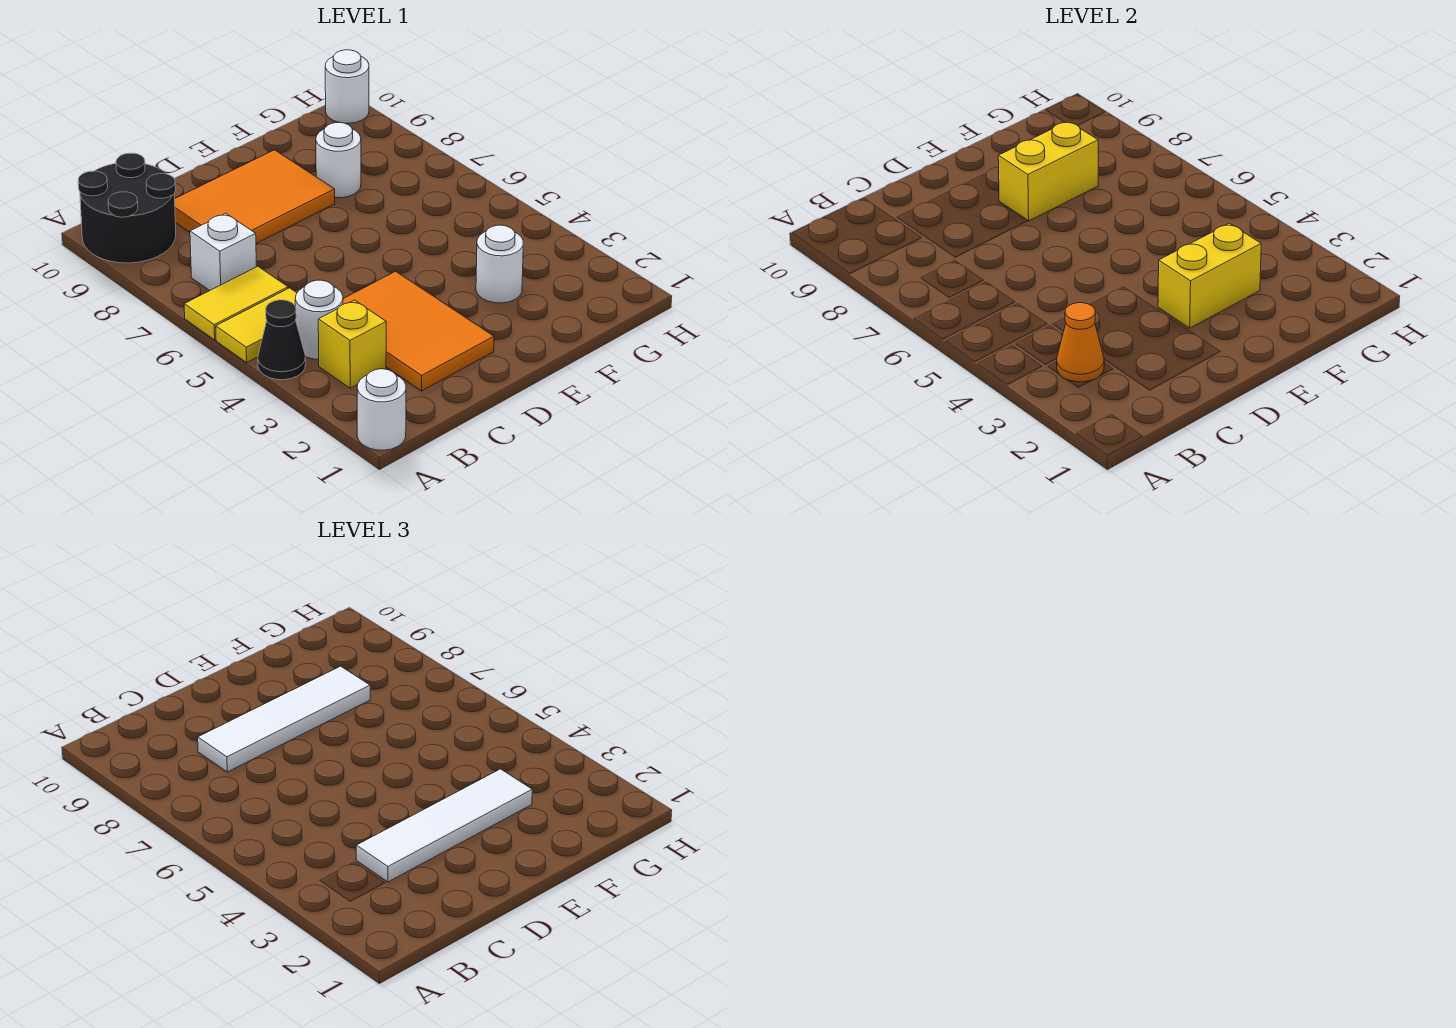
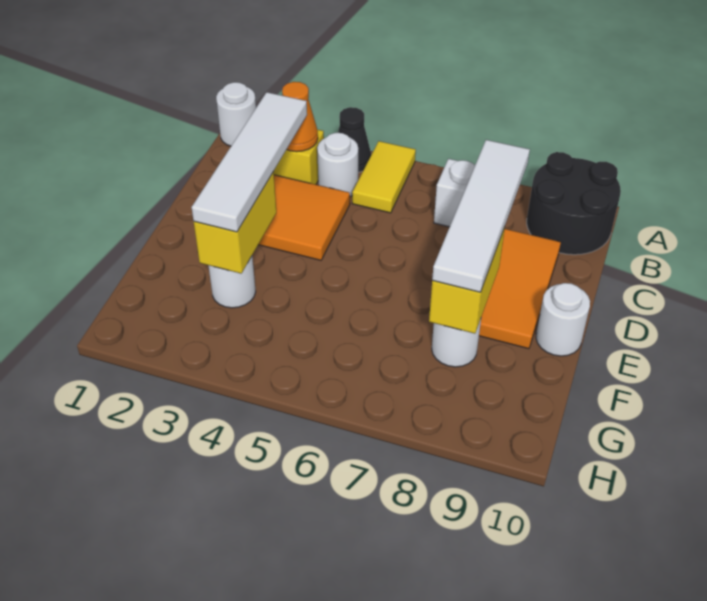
yellow tile A6:B6 level 1 -> none
white round brick H10 level 1 -> white round brick E10 level 1

